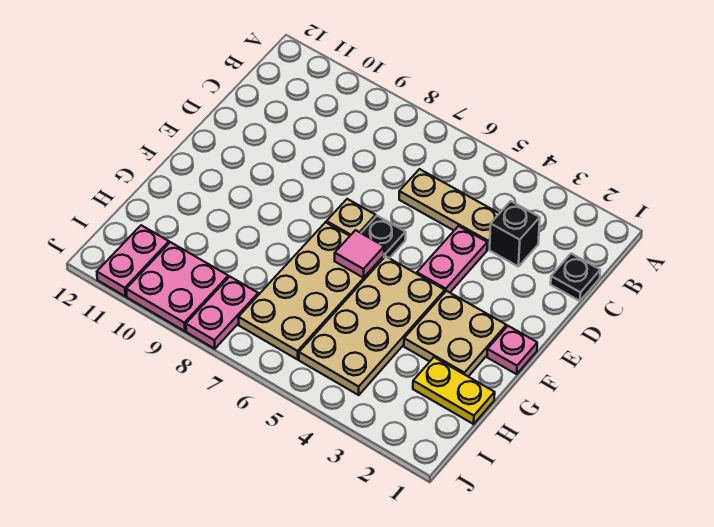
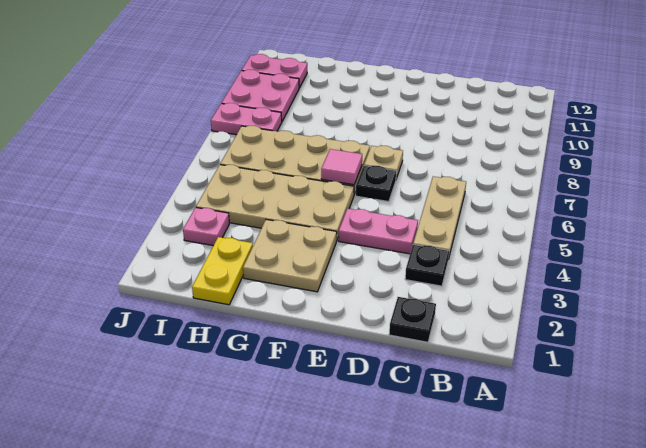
black brick C3 level 1 -> black plate C3 level 1
pink plate F1 level 1 -> pink plate I3 level 1

